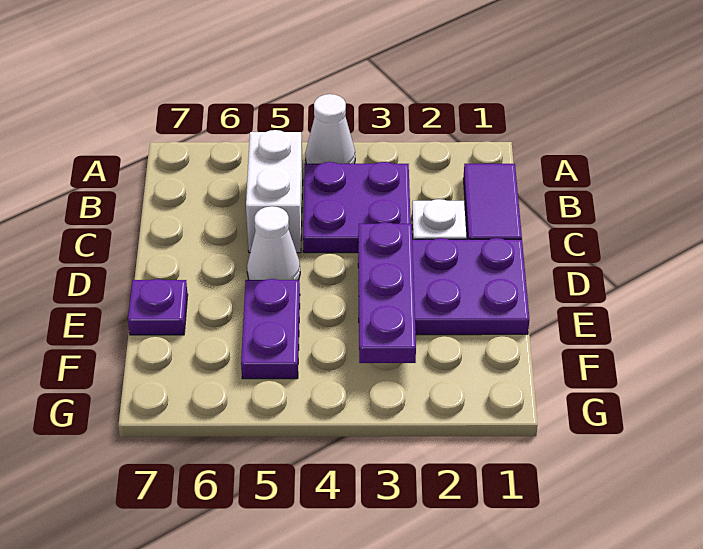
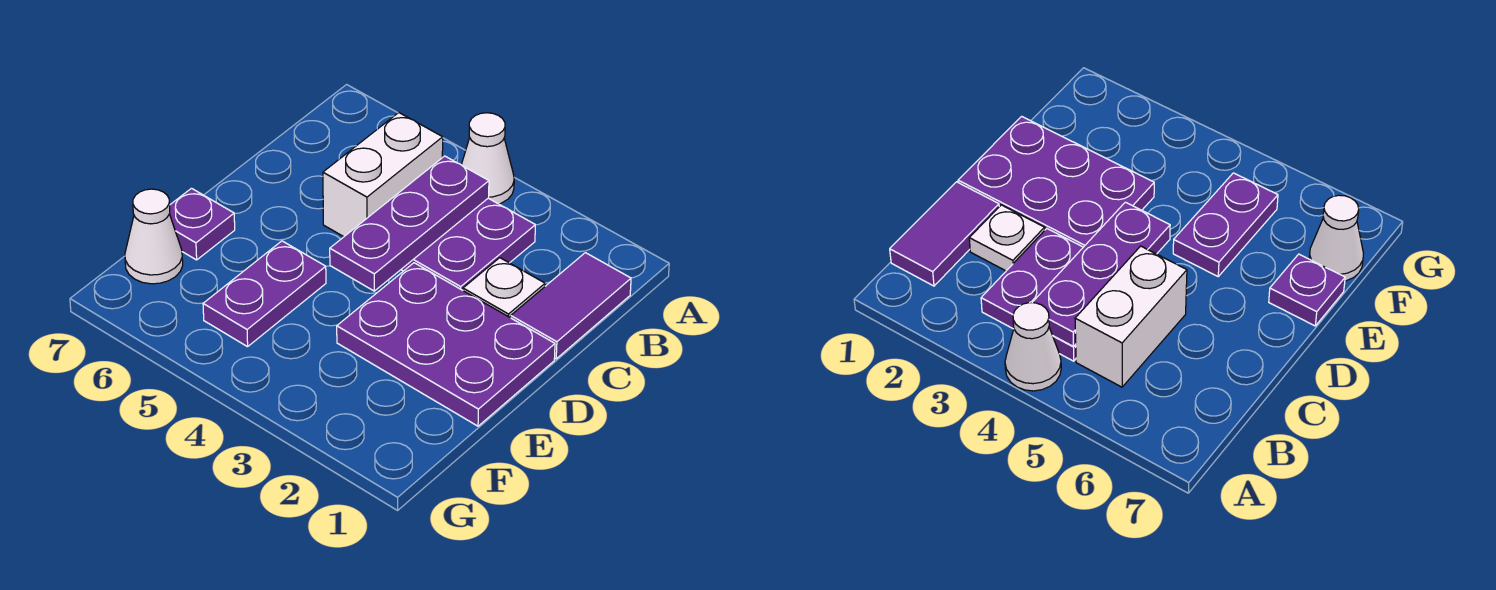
purple plate D3:F3 level 2 -> purple plate B4:D4 level 2
white cone D5 level 1 -> white cone F7 level 1

